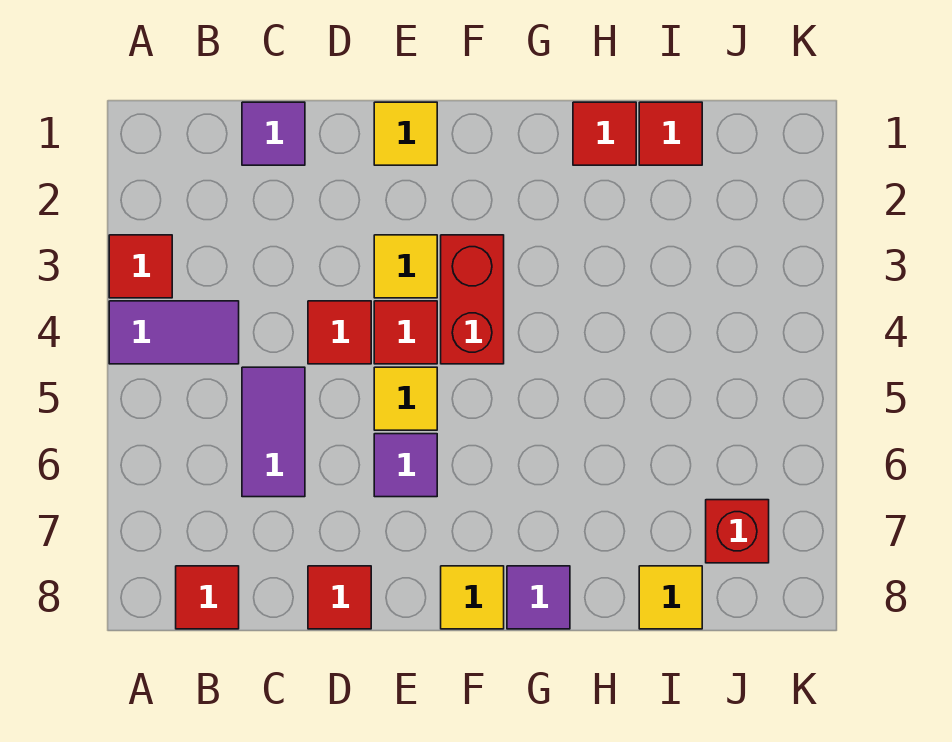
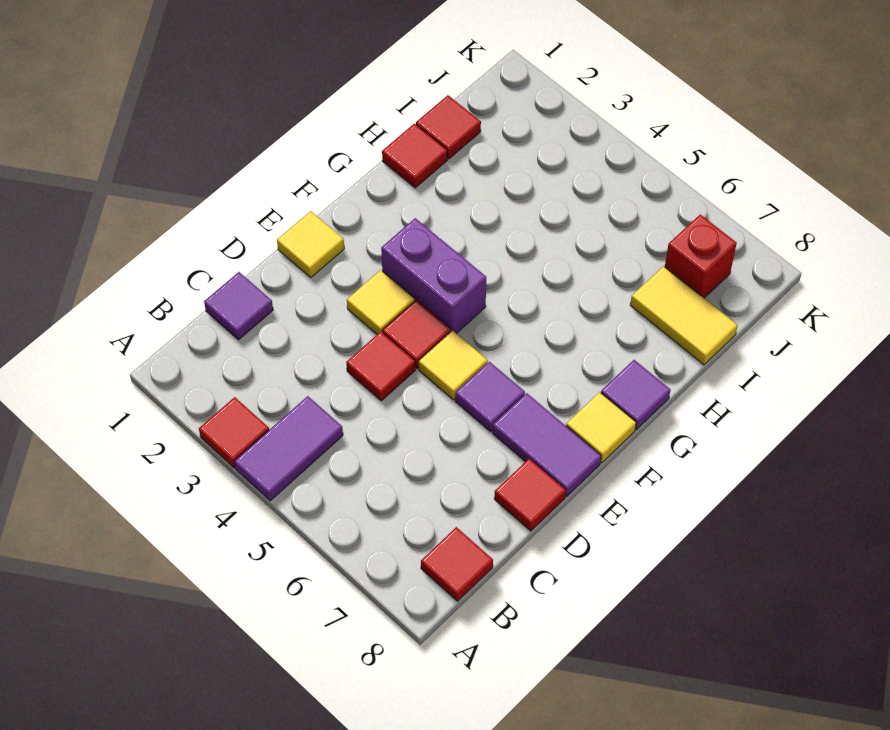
purple tile C5:C6 level 1 -> purple tile E7:E8 level 1
red brick F3:F4 level 1 -> purple brick F3:F4 level 1
yellow tile I8 level 1 -> yellow tile I7:I8 level 1

